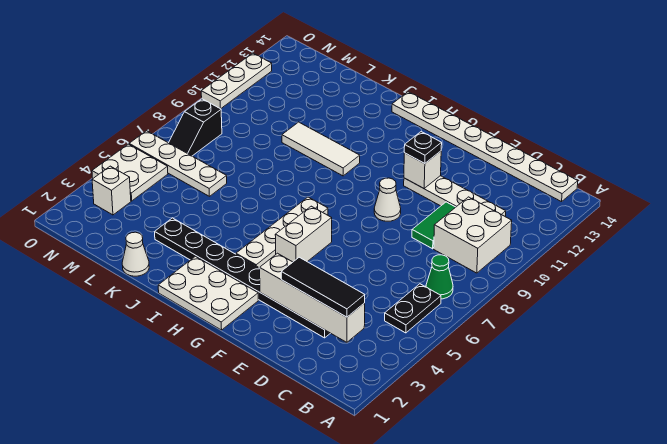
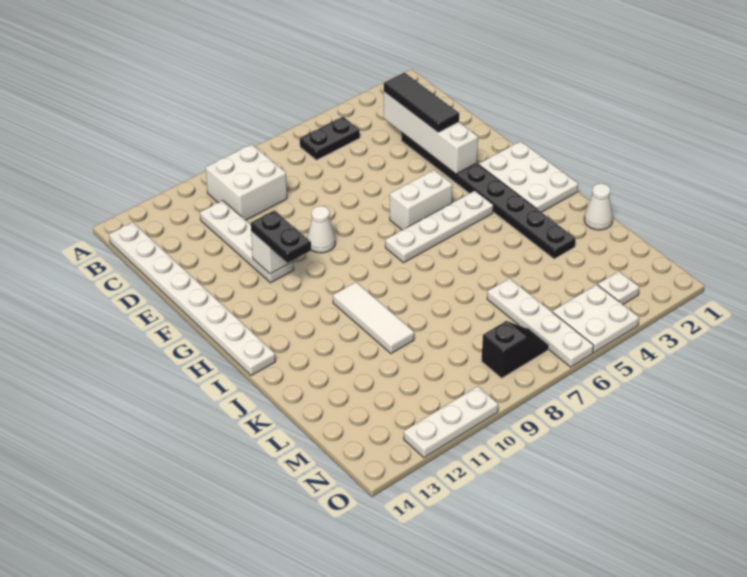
green cone B7 level 1 -> none
green tile D9:D10 level 1 -> none
black plate F11 level 3 -> black plate F11:G11 level 3
white brick N3 level 1 -> white plate N3 level 1

